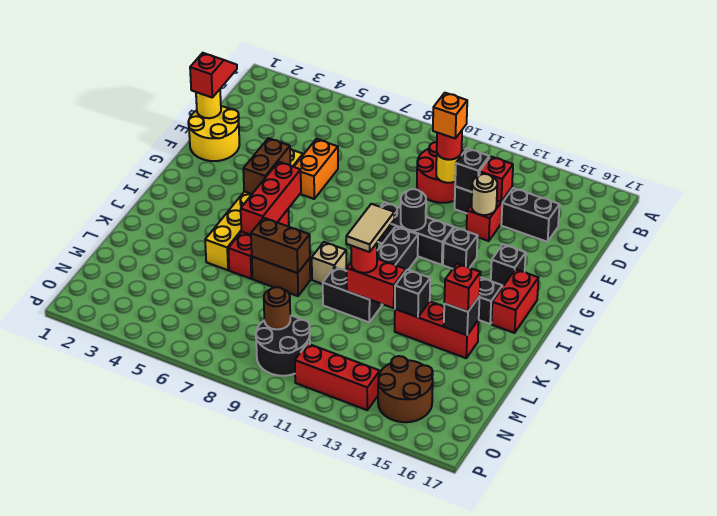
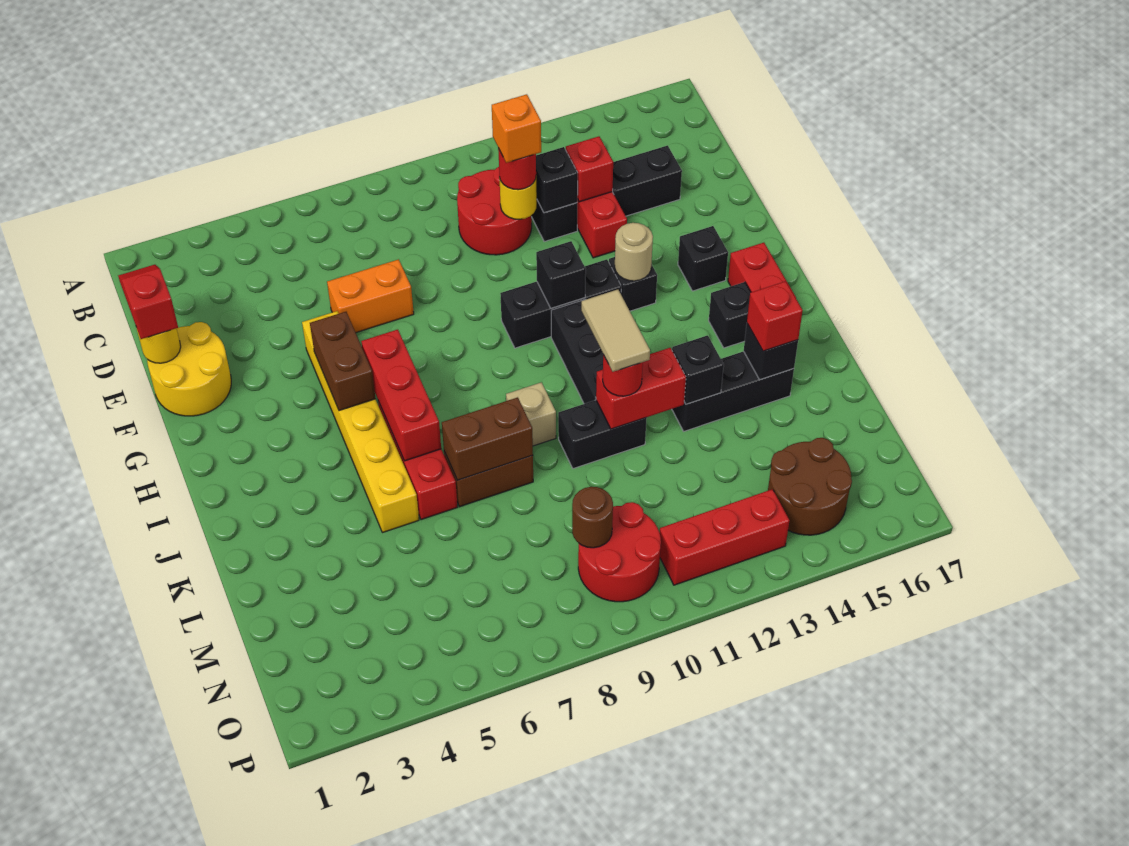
orange brick E6:F6 level 1 -> orange brick E6:E7 level 1
tan round brick E13 level 2 -> tan round brick G13 level 2
black round brick G11 level 2 -> black brick G11 level 2
red brick K13:K15 level 1 -> black brick K13:K15 level 1
black round brick N9:O10 level 1 -> red round brick N9:O10 level 1

